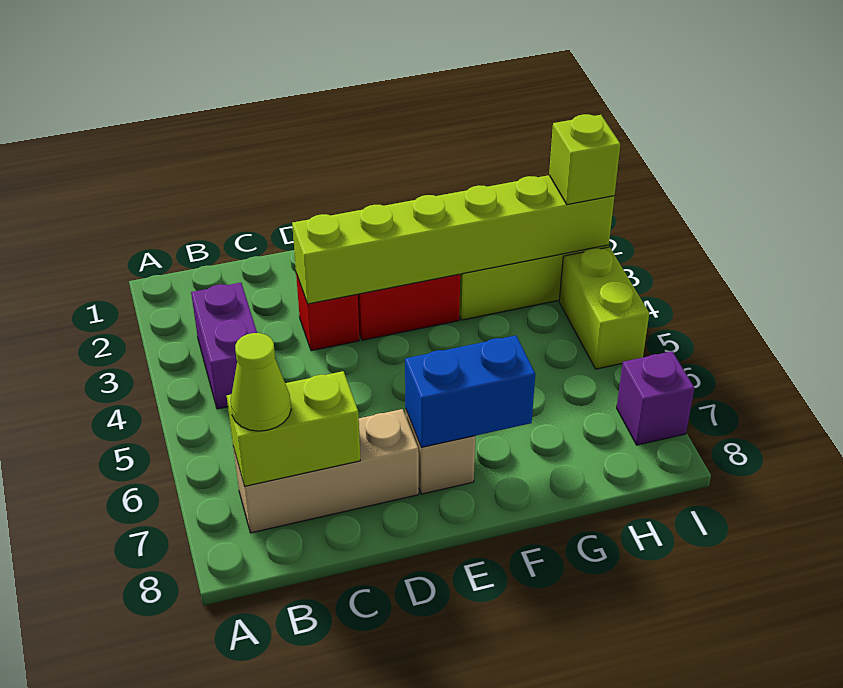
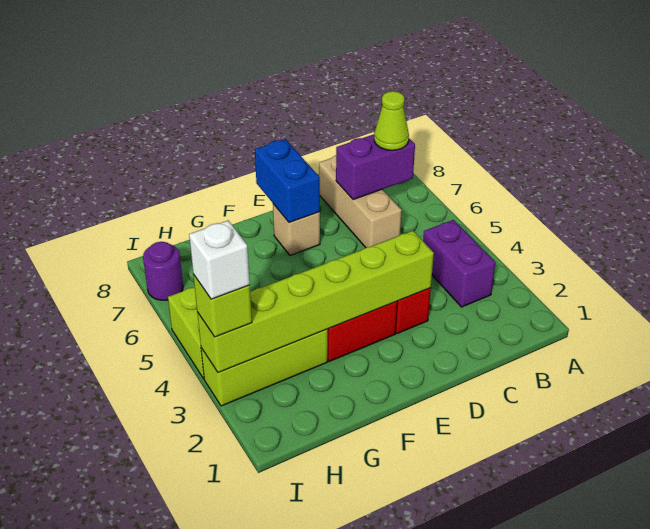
tan brick B7:D7 level 1 -> tan brick C6:C8 level 1
lime brick B7:C7 level 2 -> purple brick B7:C7 level 2
blue brick E7:F7 level 2 -> blue brick E7:E8 level 2
none -> white brick I3 level 4
purple brick I7 level 1 -> purple round brick I7 level 1

